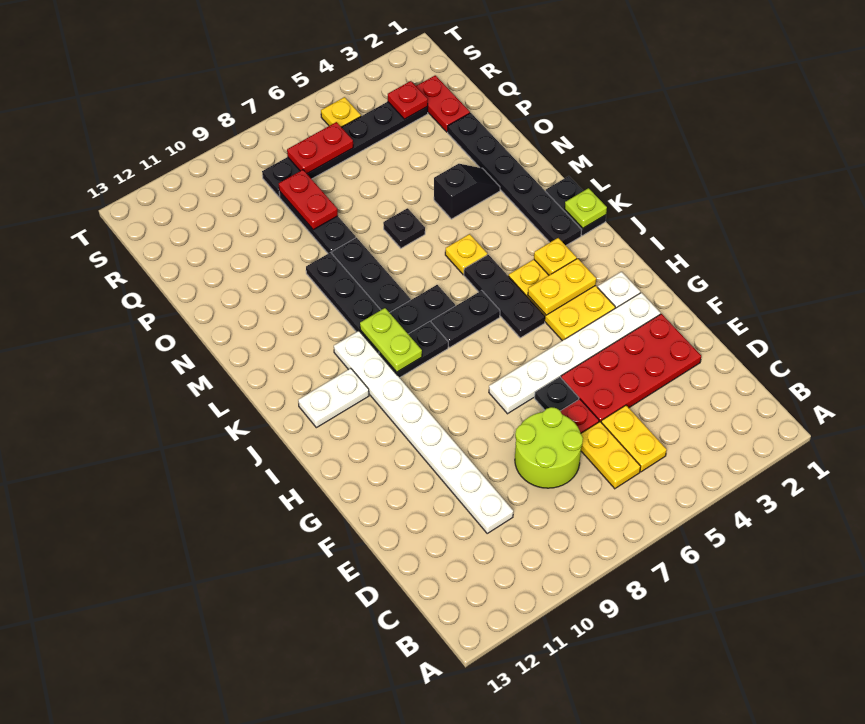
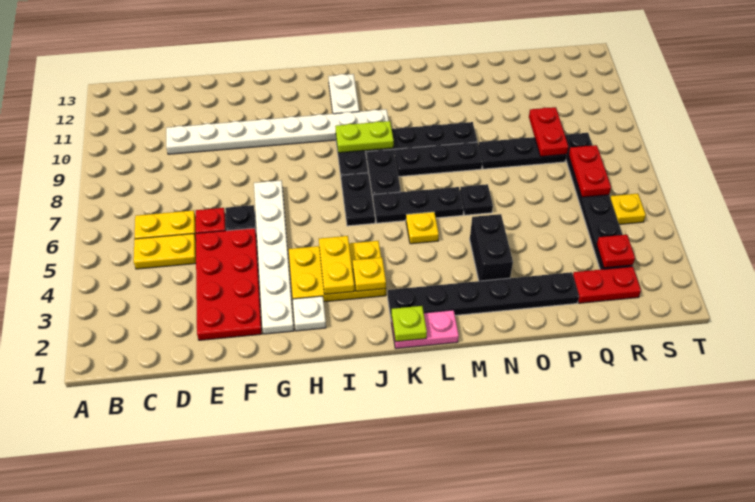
lime round brick D7:E8 level 1 -> none
black plate I5:K5 level 1 -> black plate K6:M6 level 1
black plate K1:L1 level 1 -> pink plate K1:L1 level 1
black slope N3:N4 level 1 top 4 -> black brick N3:N4 level 1
red plate P8:Q8 level 2 -> red plate Q8:Q9 level 2

